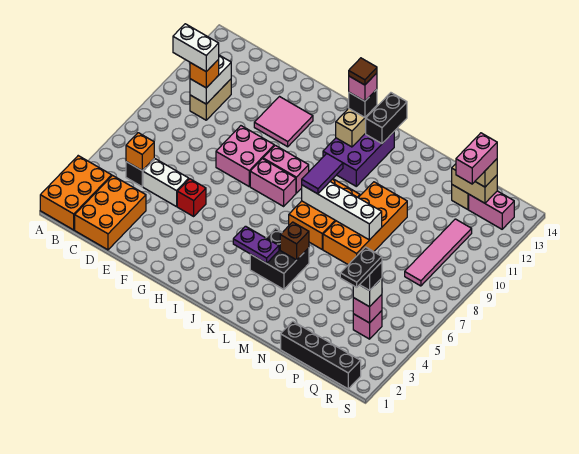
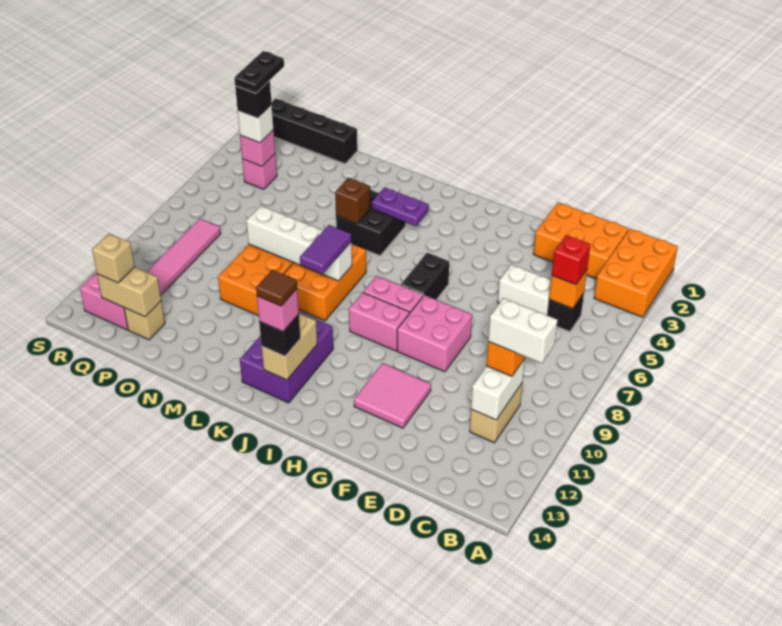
orange brick C1:D3 level 1 -> orange brick C1:E2 level 1
red brick F5 level 1 -> red brick C5 level 3
black brick K13:K14 level 2 -> black brick H6:H7 level 1
pink brick Q12:Q13 level 4 -> none

